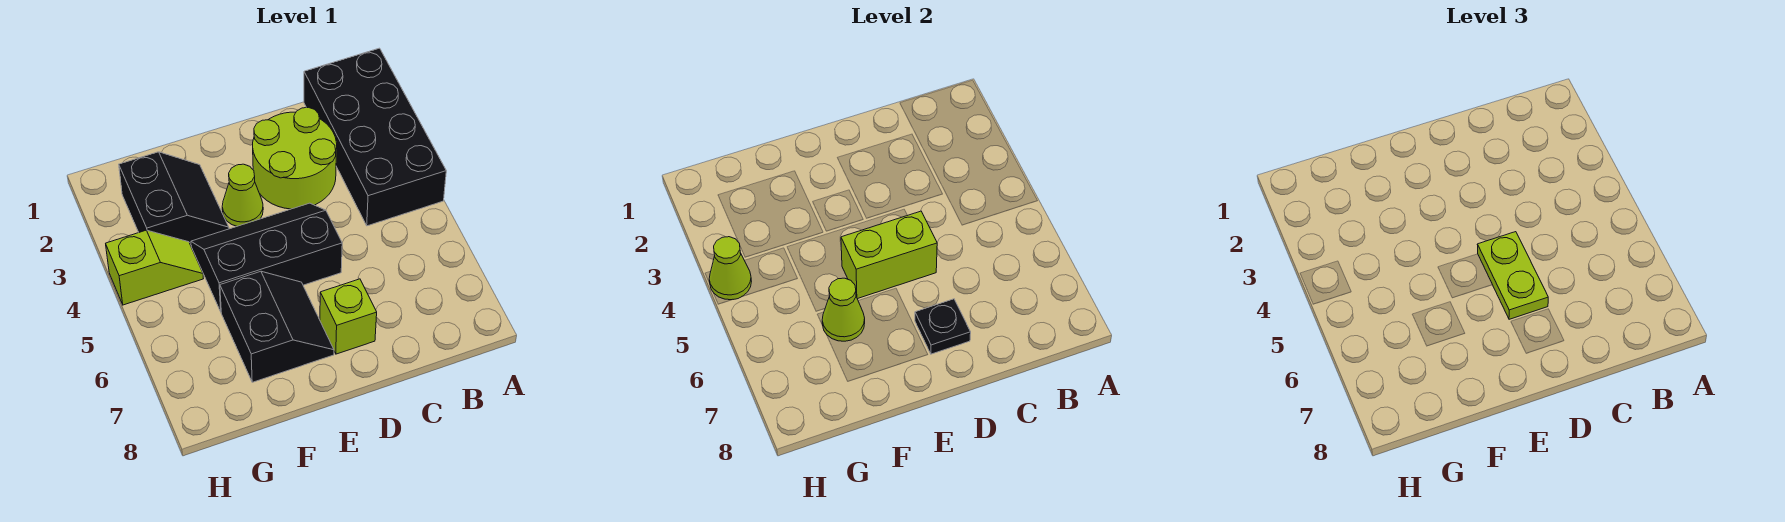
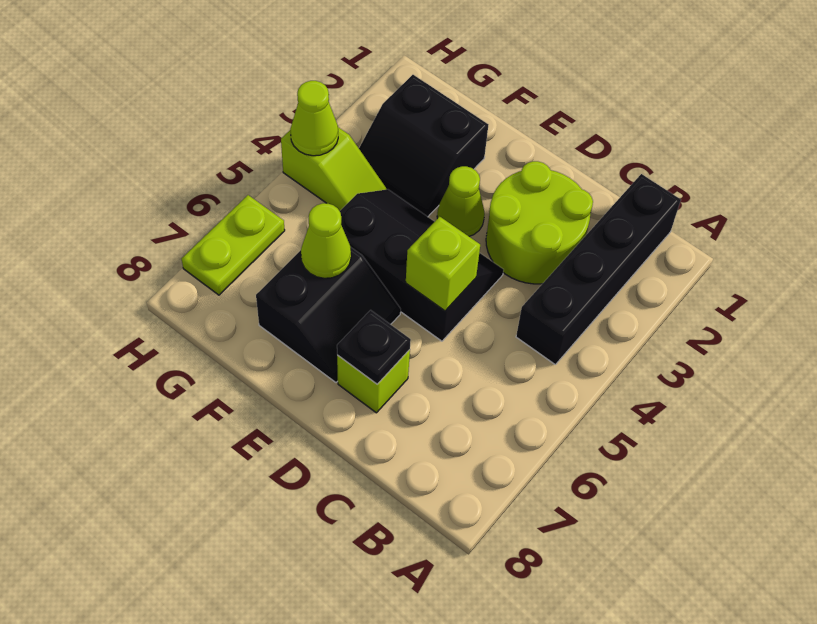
black brick A1:B4 level 1 -> black brick B1:B4 level 1
lime brick D5:E5 level 2 -> lime brick D5 level 2
lime plate D5:D6 level 3 -> lime plate H6:H7 level 1
black slope F2:G3 level 1 top G -> black slope F2:G3 level 1 top 2

